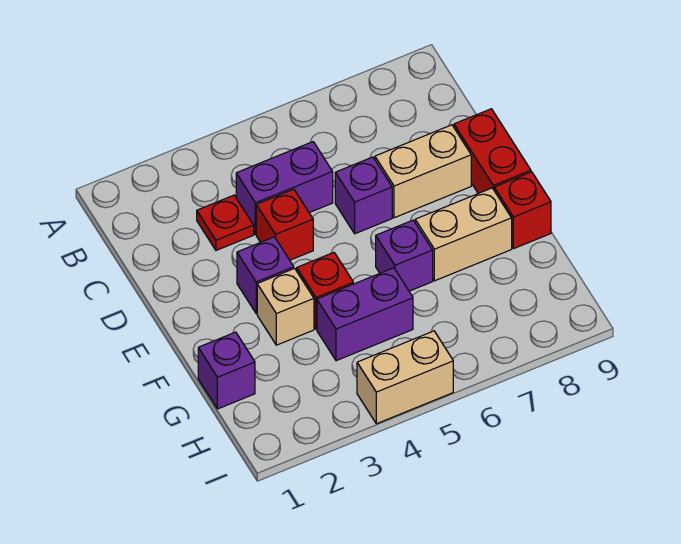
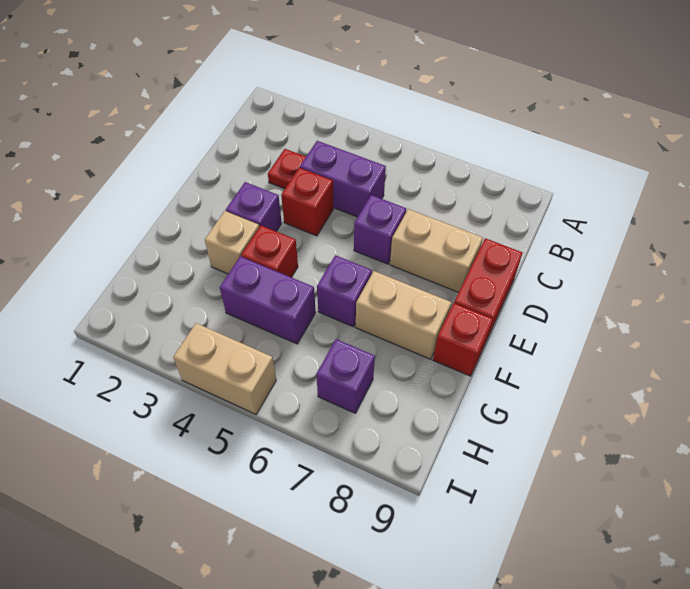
purple brick G1 level 1 -> purple brick H7 level 1

